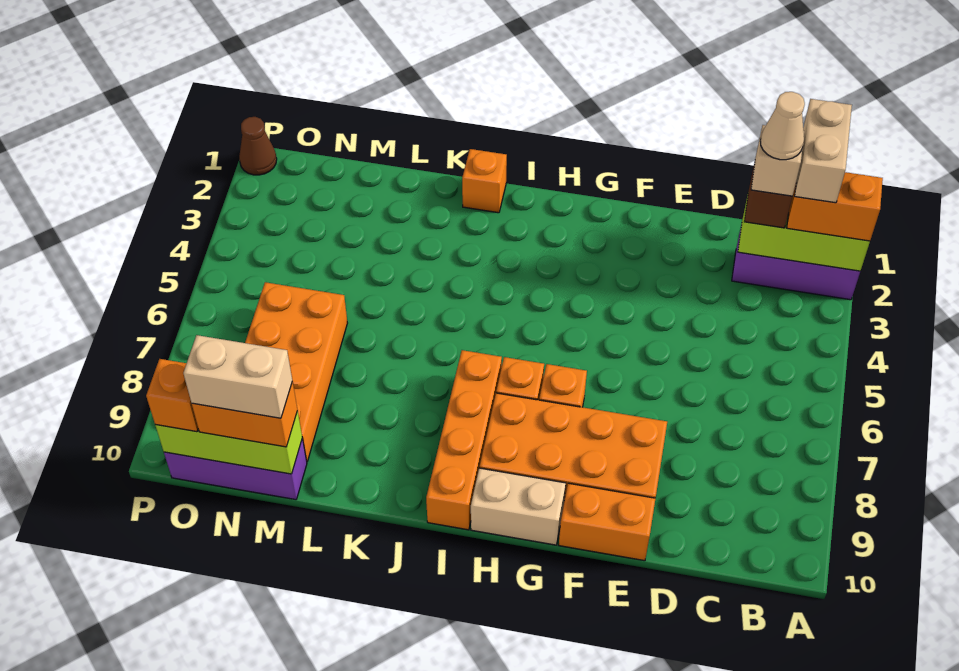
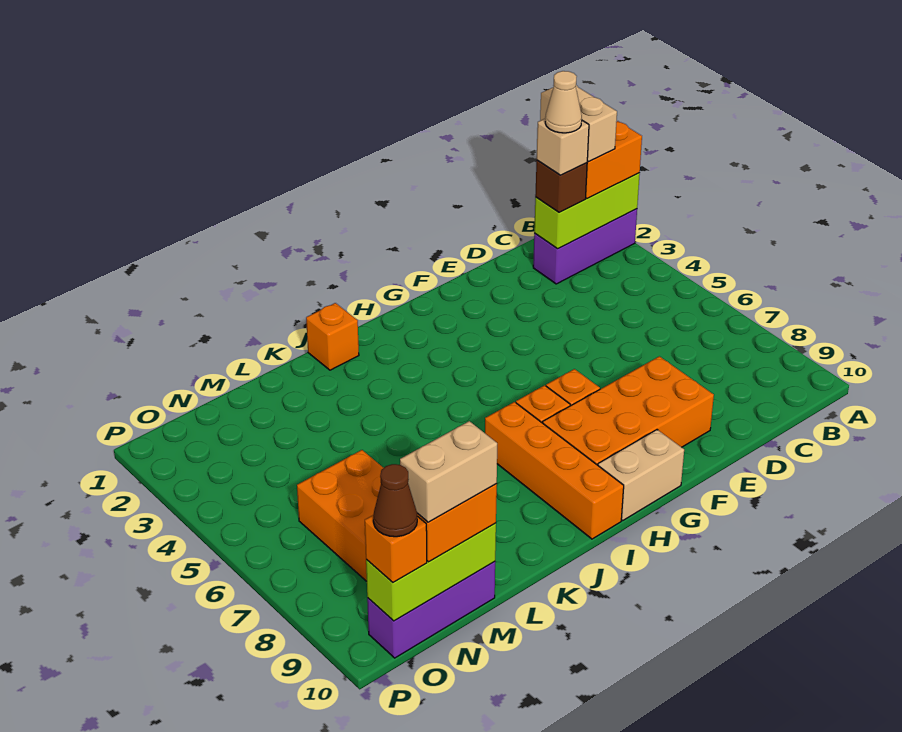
orange brick E10:F10 level 1 -> none
brown cone P1 level 1 -> brown cone O10 level 4

